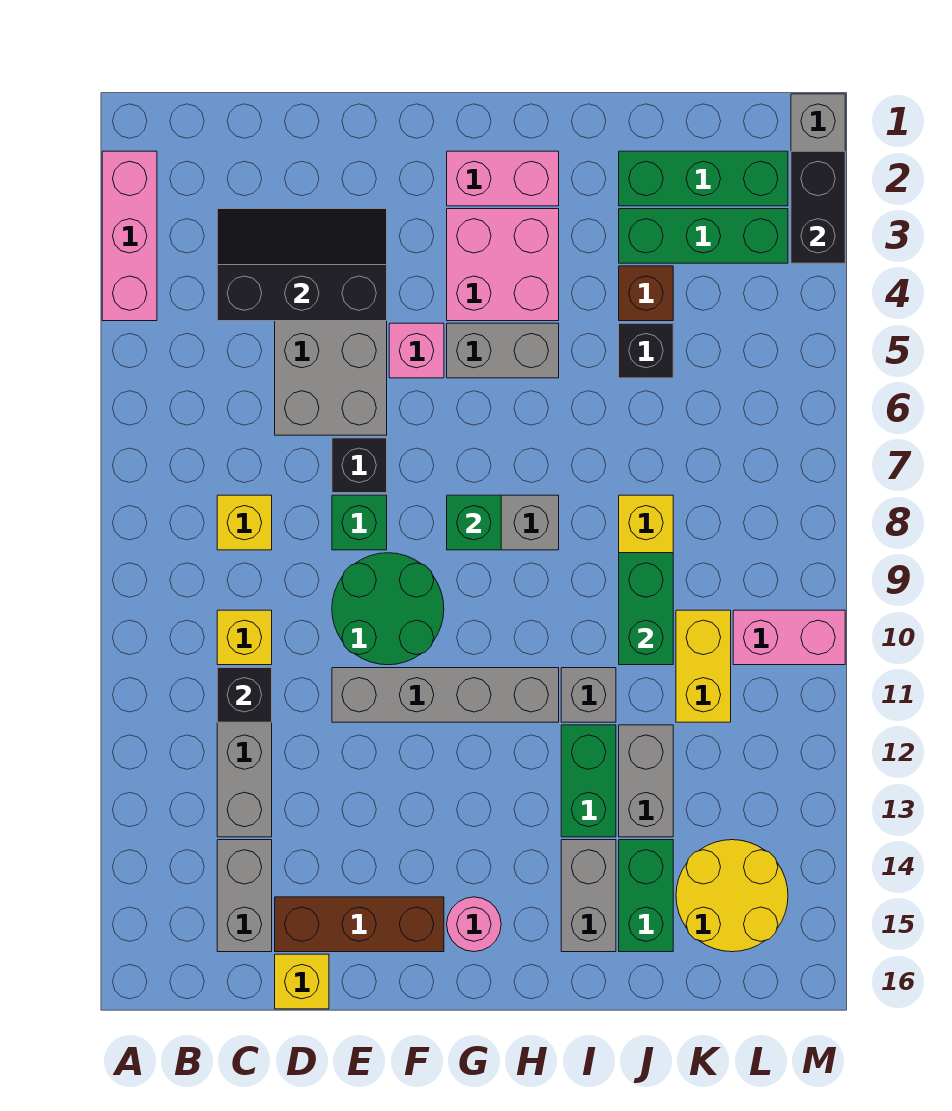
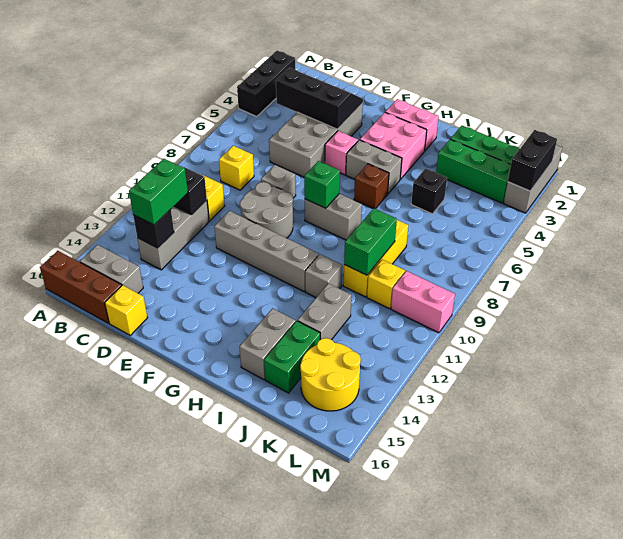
pink brick A2:A4 level 1 -> black brick A2:A4 level 1
grey brick C14:C15 level 1 -> grey brick B15:C15 level 1
brown brick D15:F15 level 1 -> brown brick A16:C16 level 1
black brick E7 level 1 -> black brick C13 level 2
green brick E8 level 1 -> grey brick E8 level 1
green round brick E9:F10 level 1 -> grey round brick E9:F10 level 1
pink round brick G15 level 1 -> none
green brick I12:I13 level 1 -> green brick C12:C13 level 3
brown brick J4 level 1 -> brown brick H6 level 1
yellow brick K10:K11 level 1 -> yellow brick K10 level 1

